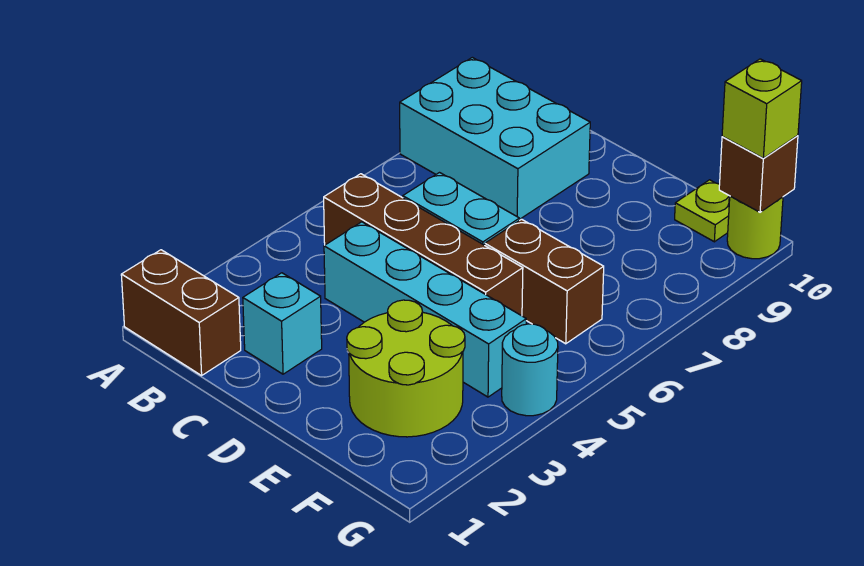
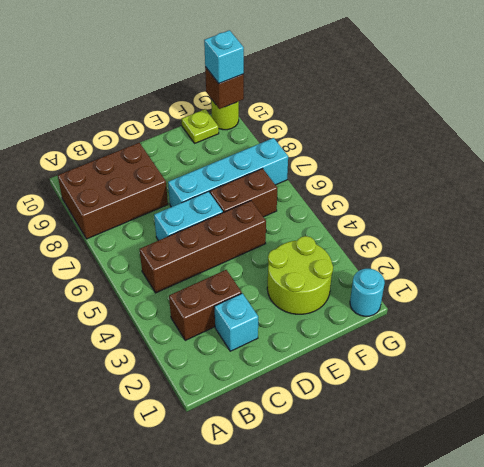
brown brick A1:B1 level 1 -> brown brick B3:C3 level 1
cyan brick A8:C9 level 1 -> brown brick A8:C9 level 1
cyan brick C4:F4 level 1 -> cyan brick D7:G7 level 1
cyan round brick G4 level 1 -> cyan round brick G1 level 1
lime brick G10 level 3 -> cyan brick G10 level 3

